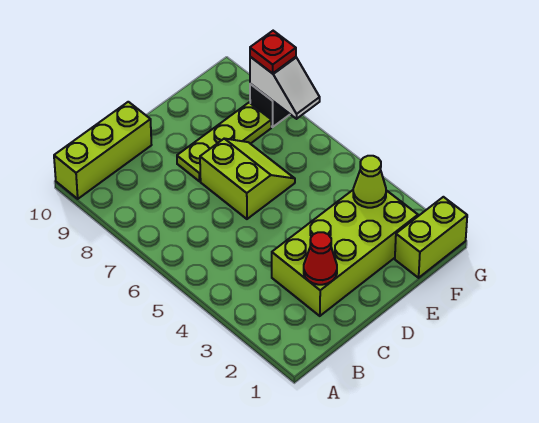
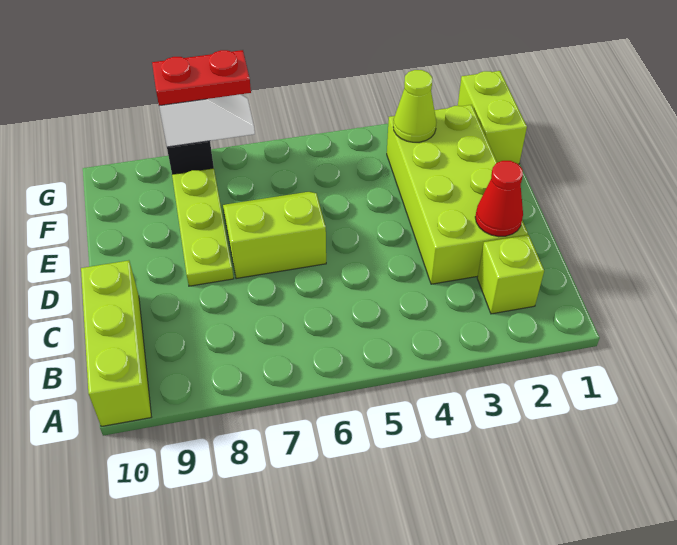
none -> lime brick B2 level 1
red plate G8 level 3 -> red plate G7:G8 level 3

